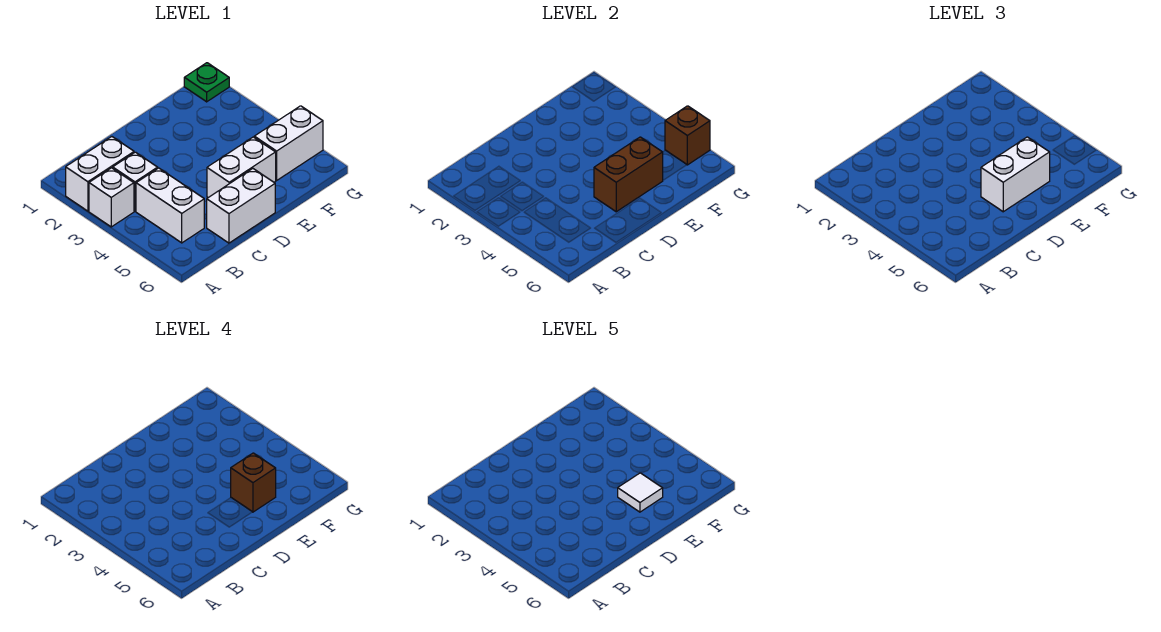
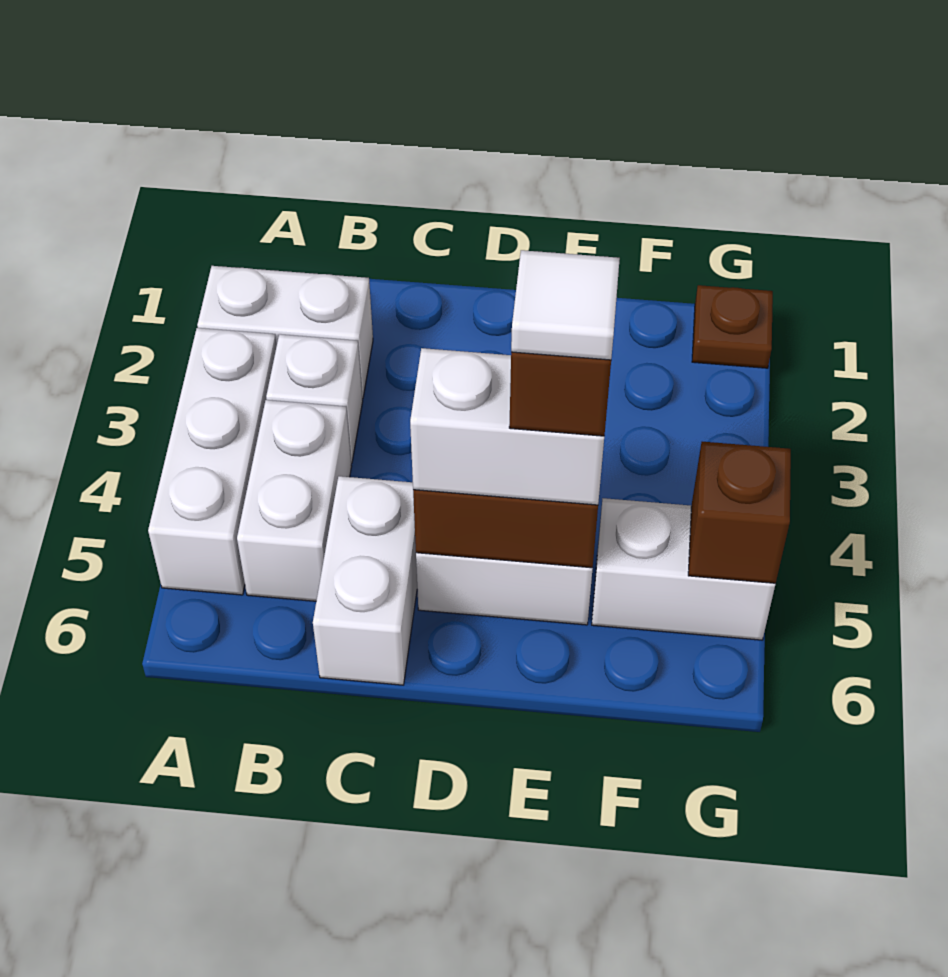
white brick A3 level 1 -> white brick A3:A5 level 1
white brick C6:D6 level 1 -> white brick C5:C6 level 1
green plate G1 level 1 -> brown plate G1 level 1

